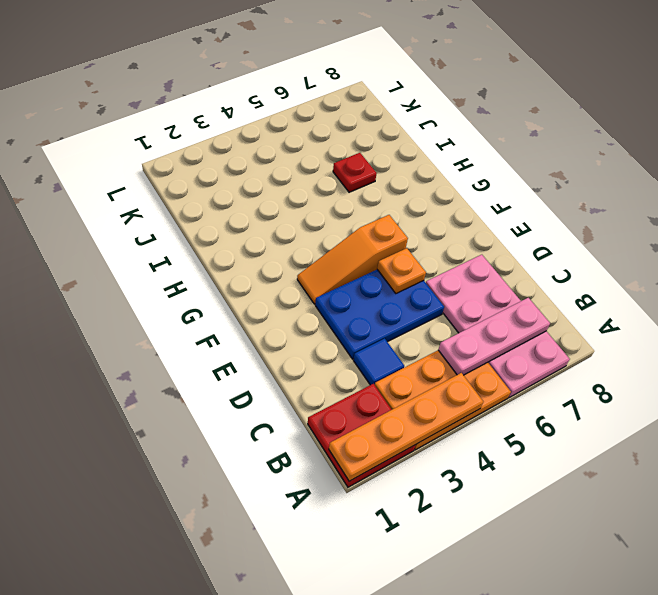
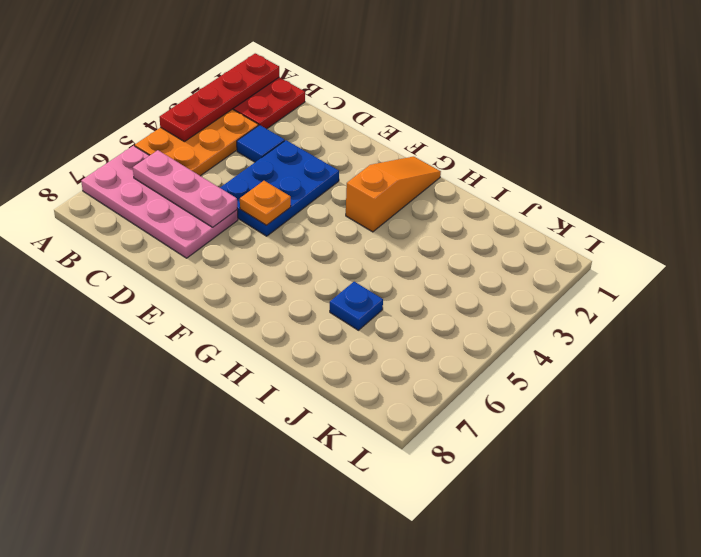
orange plate A1:A4 level 2 -> red plate A1:A4 level 2
pink plate B5:B7 level 2 -> pink plate B6:D6 level 2
orange slope F3:F5 level 1 top 5 -> orange slope G1:G3 level 1 top 3
red plate I6 level 1 -> blue plate I6 level 1

